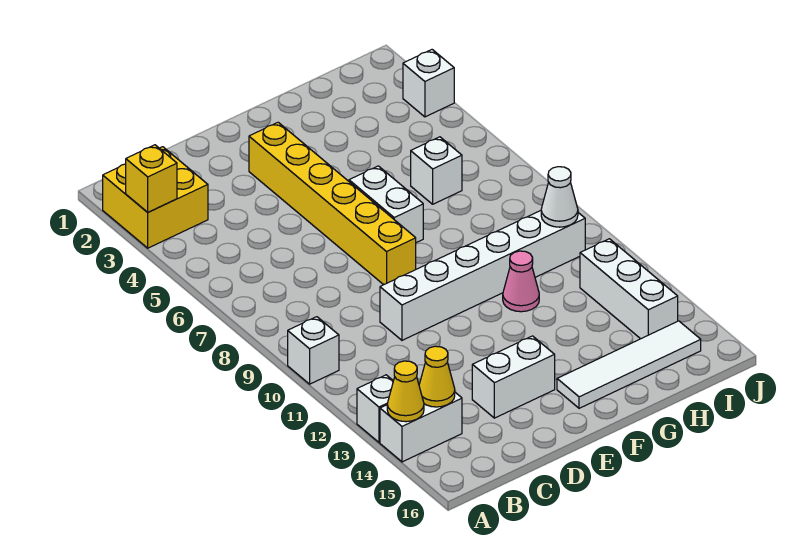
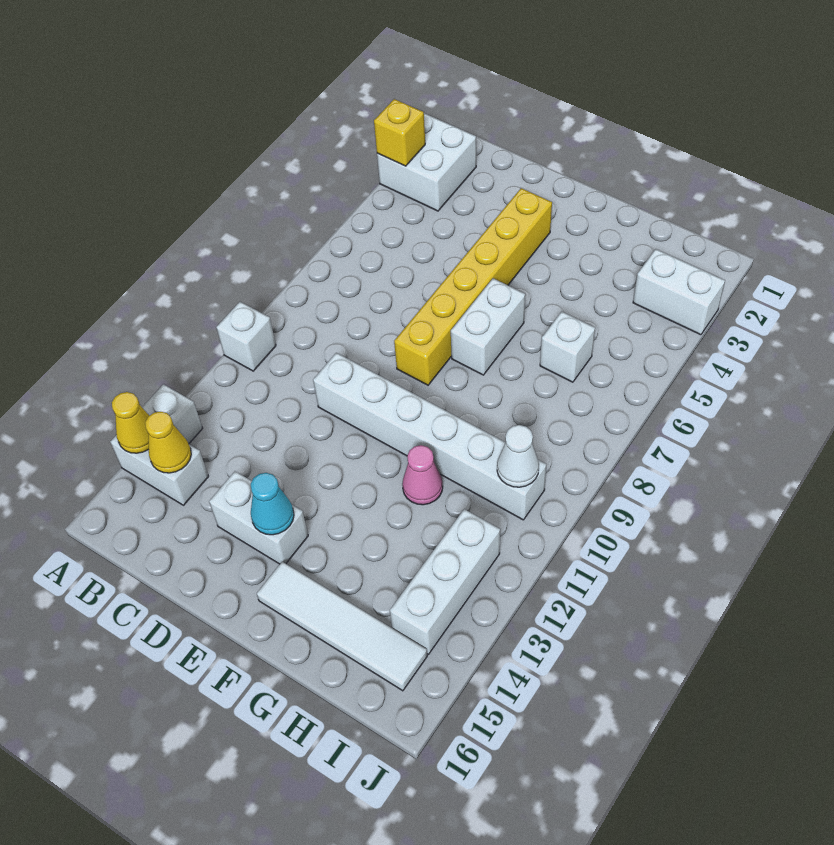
yellow brick A2:B3 level 1 -> white brick A2:B3 level 1
none -> cyan cone E14 level 2
white brick J3 level 1 -> white brick I3:J3 level 1

